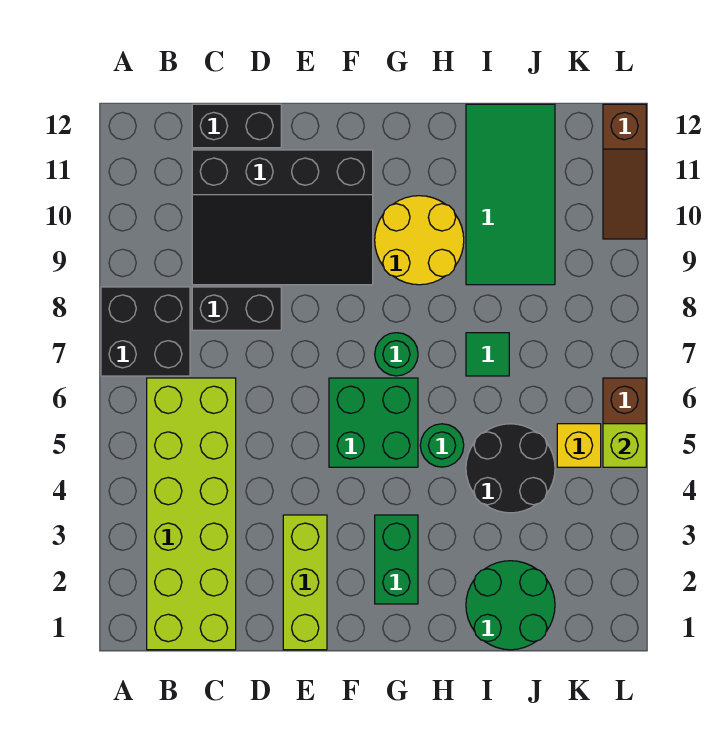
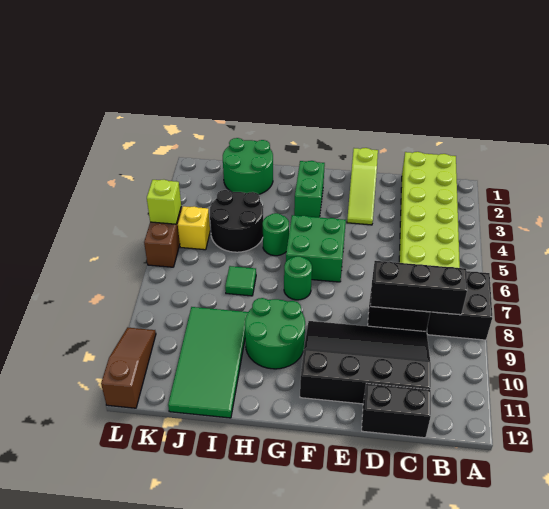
none -> black brick B8:D8 level 2
lime brick E1:E3 level 1 -> lime slope E1:E3 level 1 top 1
yellow round brick G9:H10 level 1 -> green round brick G9:H10 level 1

